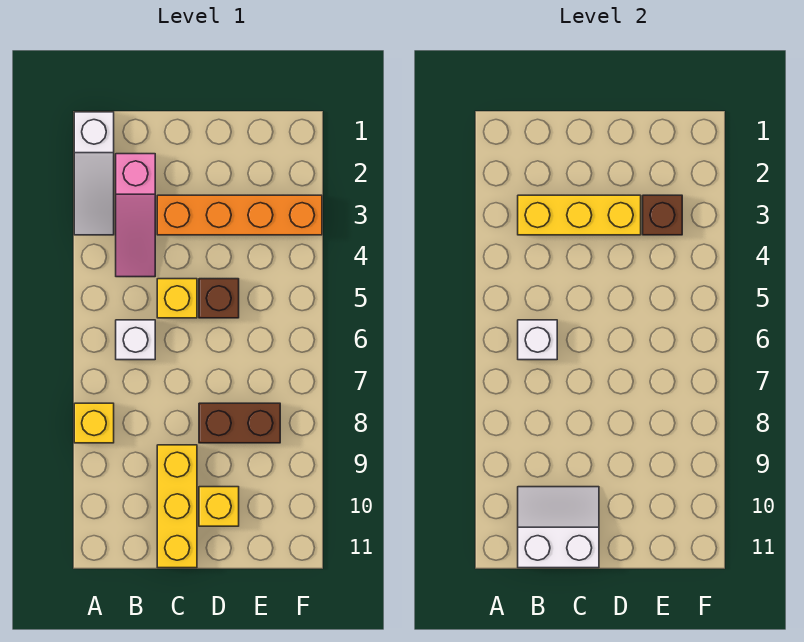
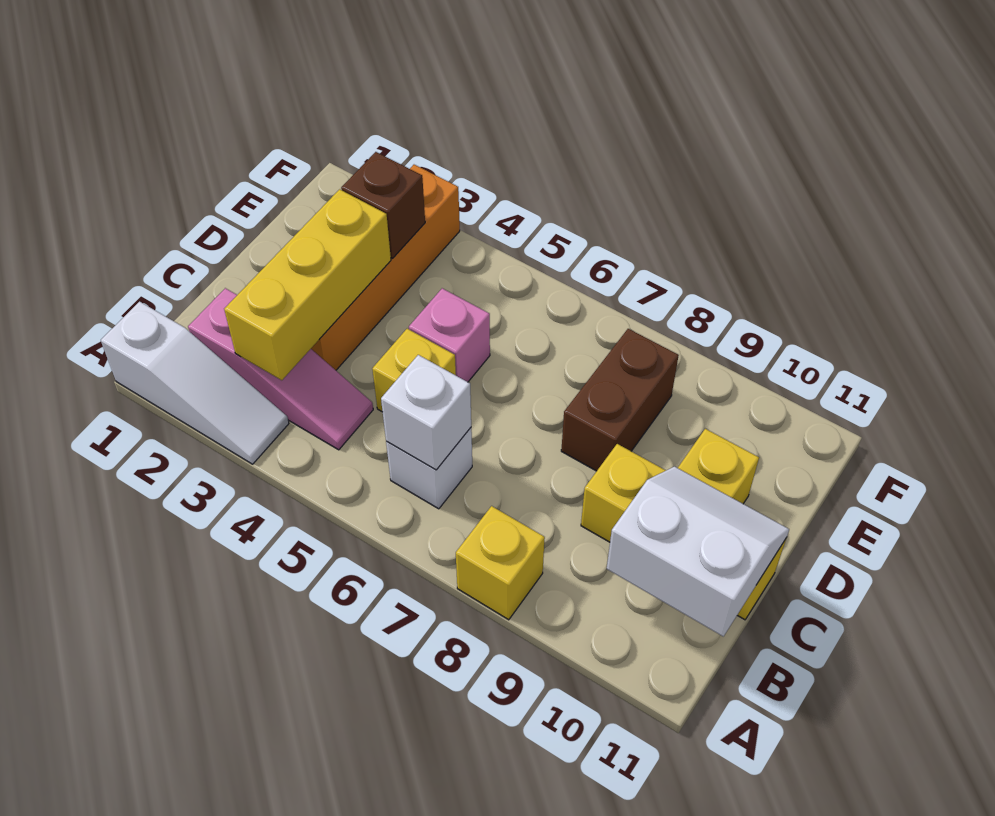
white slope B10:C11 level 2 top 11 -> white slope B10:C11 level 2 top B
brown brick D5 level 1 -> pink brick D5 level 1

